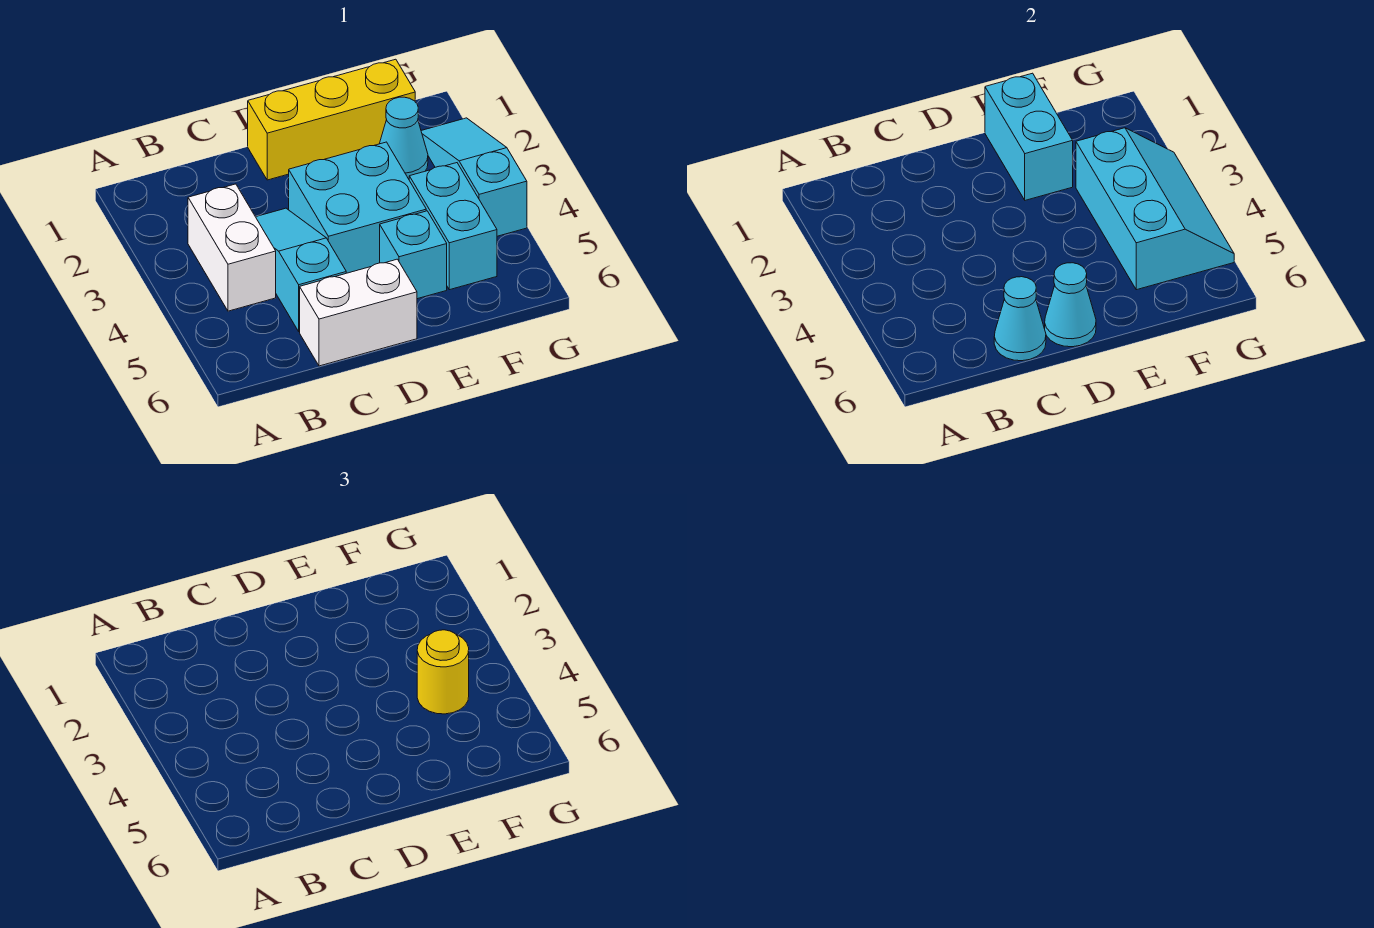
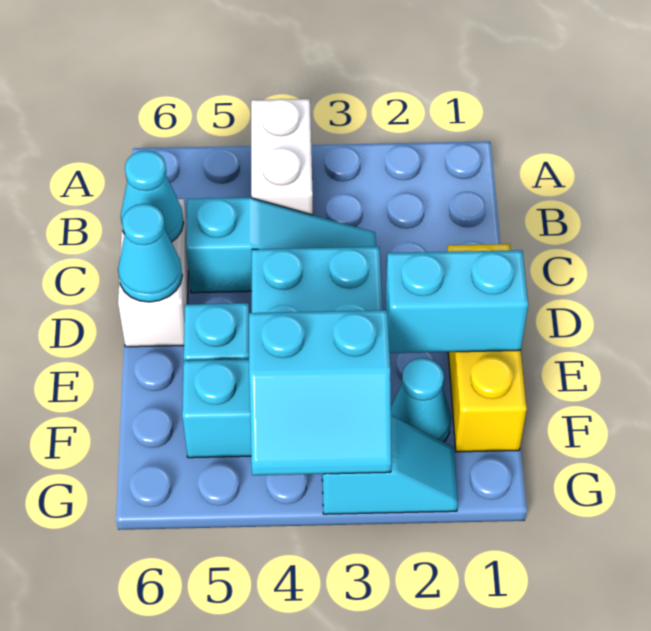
white brick B3:B4 level 1 -> white brick A4:B4 level 1
cyan slope F3:G5 level 2 top F -> cyan slope F3:G4 level 2 top F
yellow round brick F4 level 3 -> none
cyan slope G2:G4 level 1 top 4 -> cyan slope G2:G3 level 1 top 3

